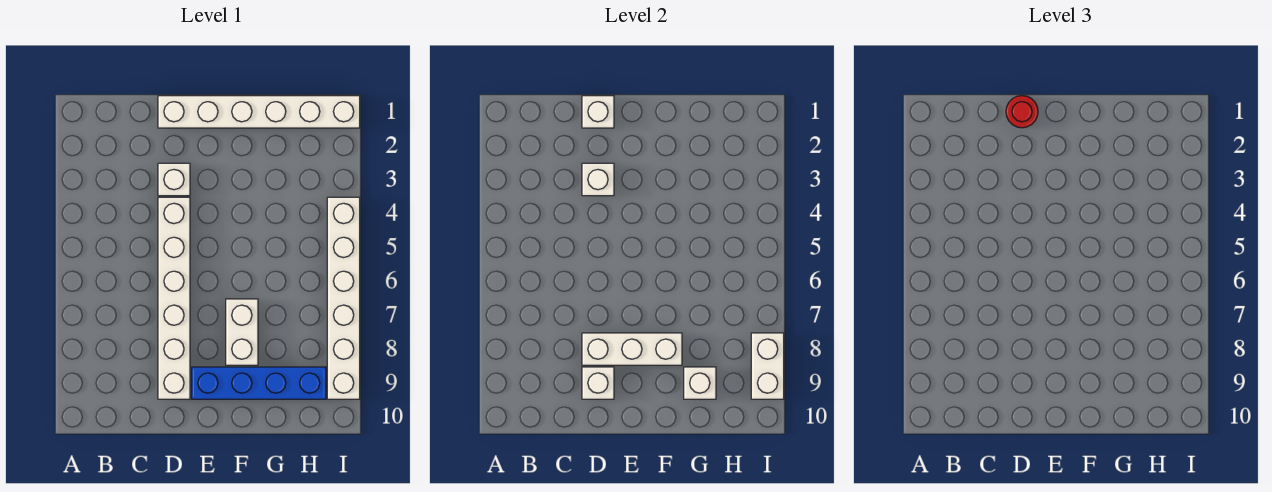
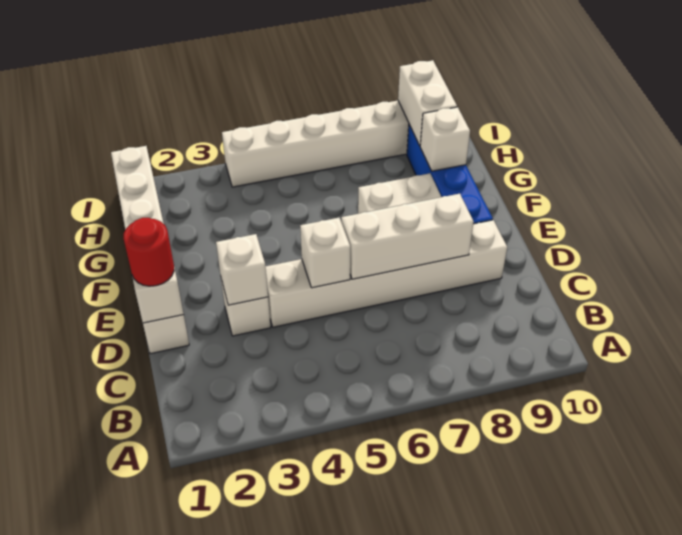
white brick D8:F8 level 2 -> white brick D6:D8 level 2
white brick D9 level 2 -> white brick D5 level 2
white brick I8:I9 level 2 -> white brick H9:I9 level 2

